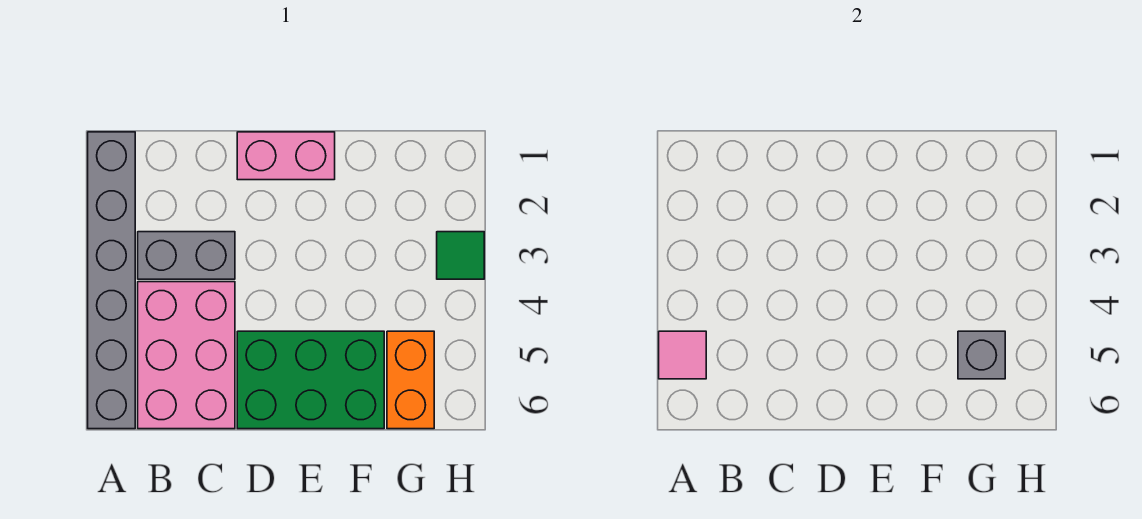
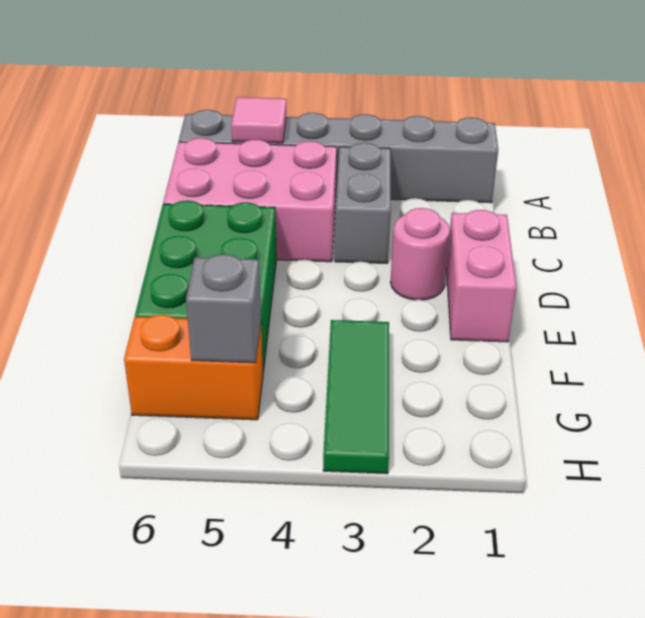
none -> pink round brick D2 level 1
green tile H3 level 1 -> green tile F3:H3 level 1

